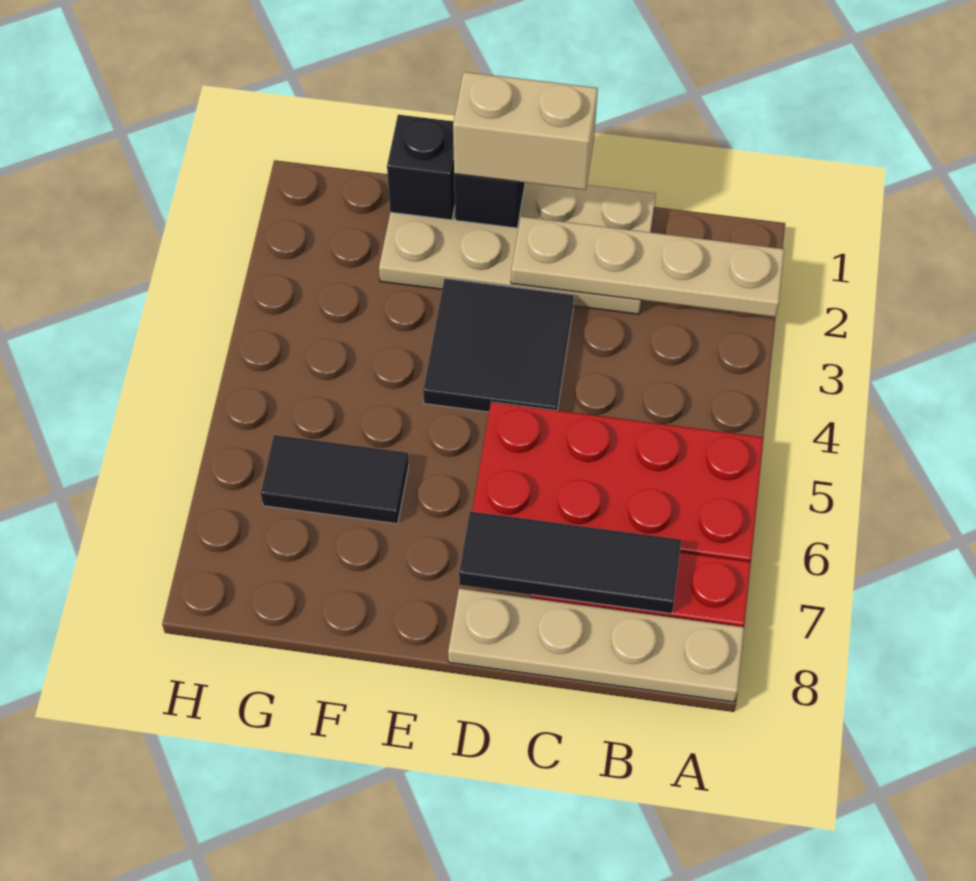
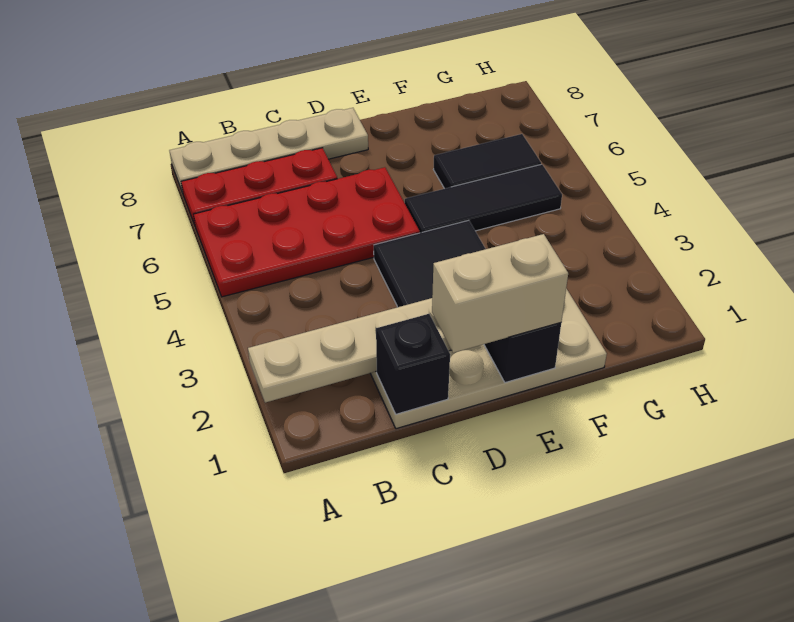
black tile B7:D7 level 2 -> black tile E5:G5 level 1
black brick F1 level 2 -> black brick C1 level 2

